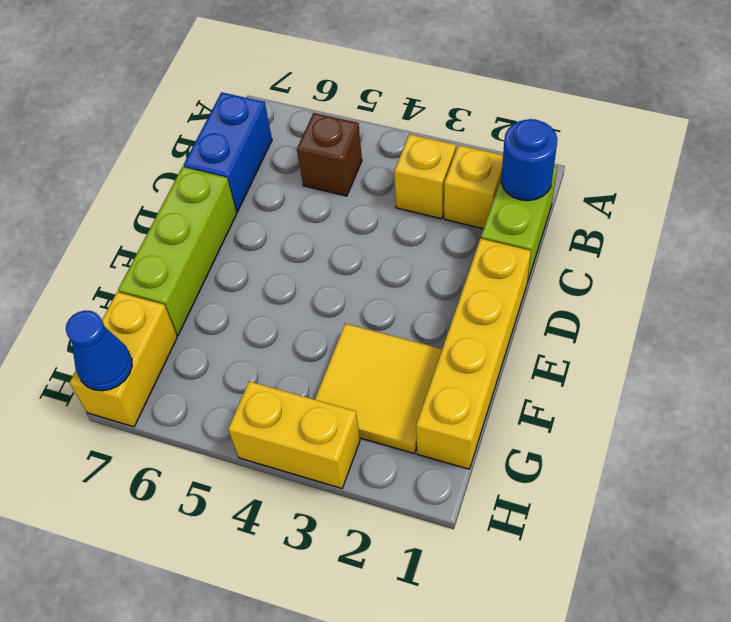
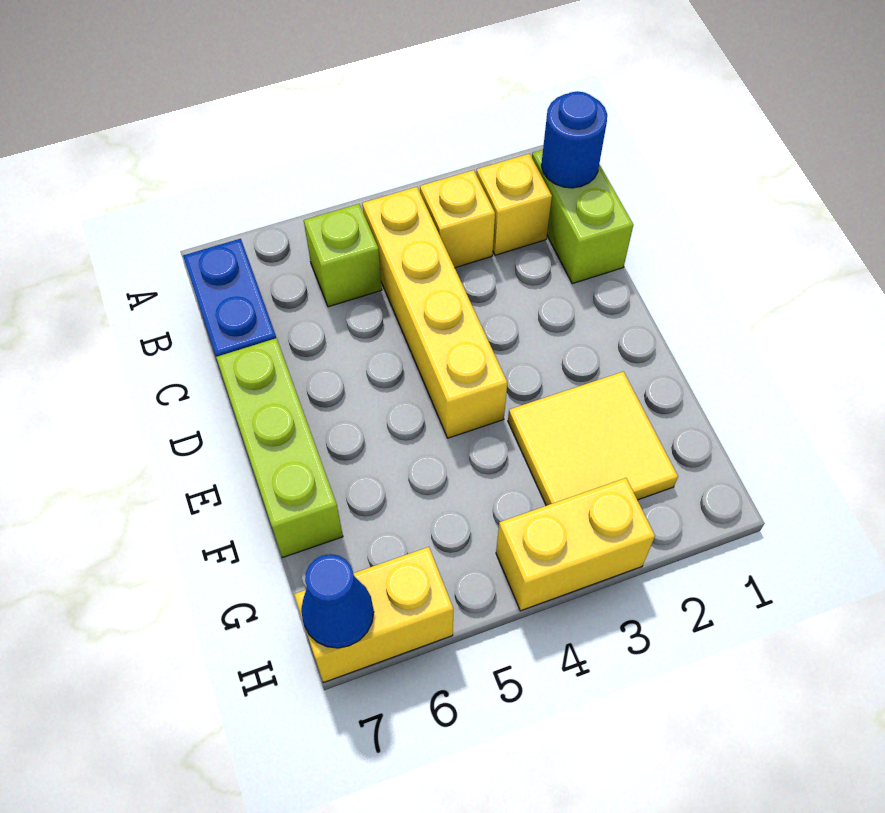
brown brick B5 level 1 -> lime brick B5 level 1
yellow brick D1:G1 level 1 -> yellow brick B4:E4 level 1
yellow brick G7:H7 level 1 -> yellow brick H6:H7 level 1

